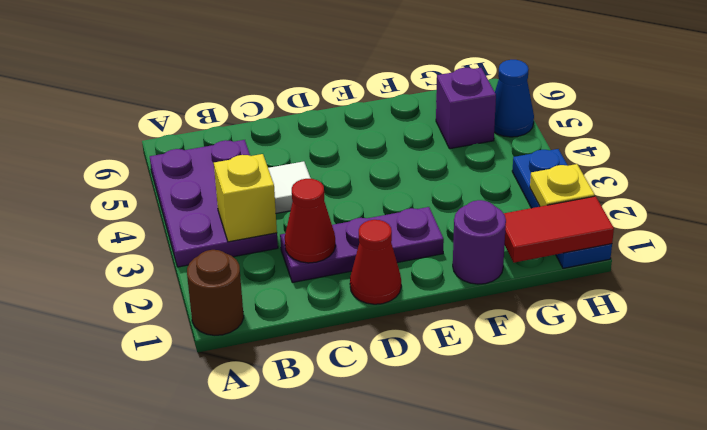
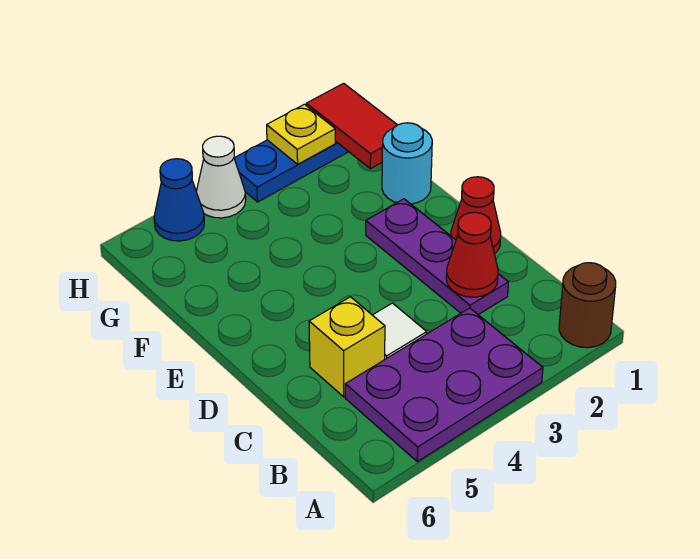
yellow brick B3 level 2 -> yellow brick C5 level 1
purple round brick F1 level 1 -> cyan round brick F1 level 1
purple brick G5 level 1 -> none
none -> white cone H4 level 1

